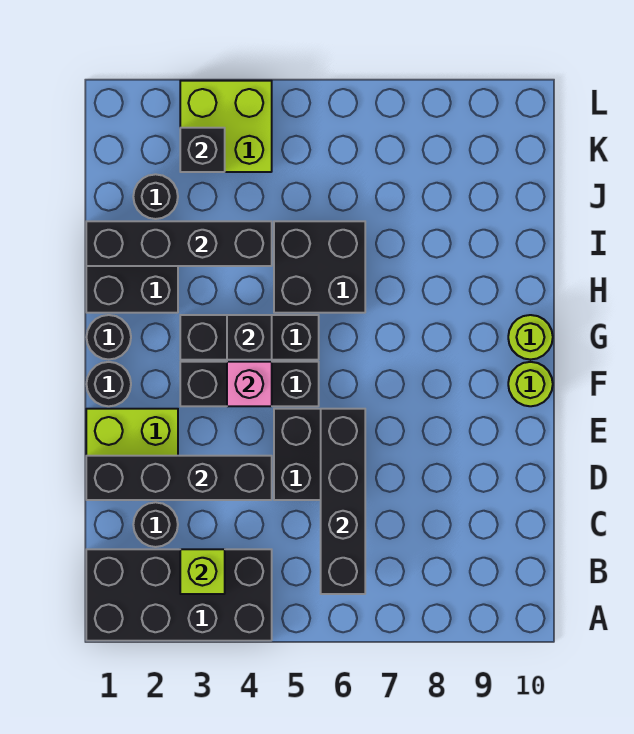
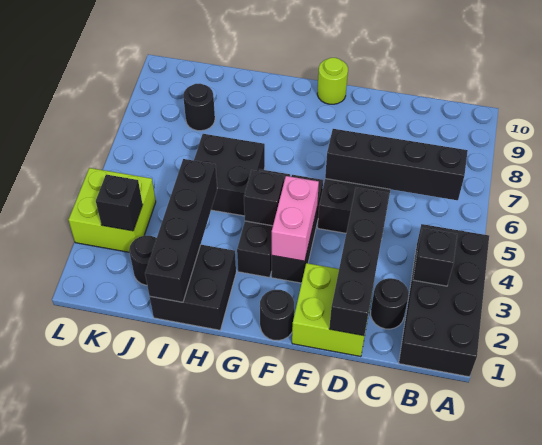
lime brick B3 level 2 -> black brick B3 level 2
pink brick F4 level 2 -> pink brick F3:F4 level 2
black round brick G1 level 1 -> black round brick J8 level 1
lime round brick G10 level 1 -> none

